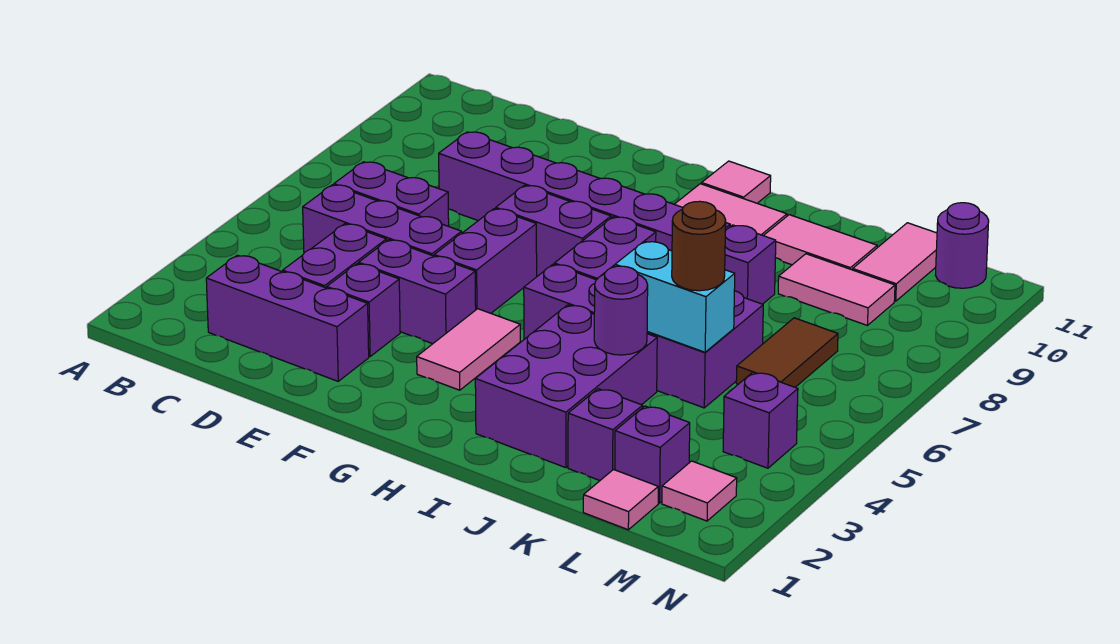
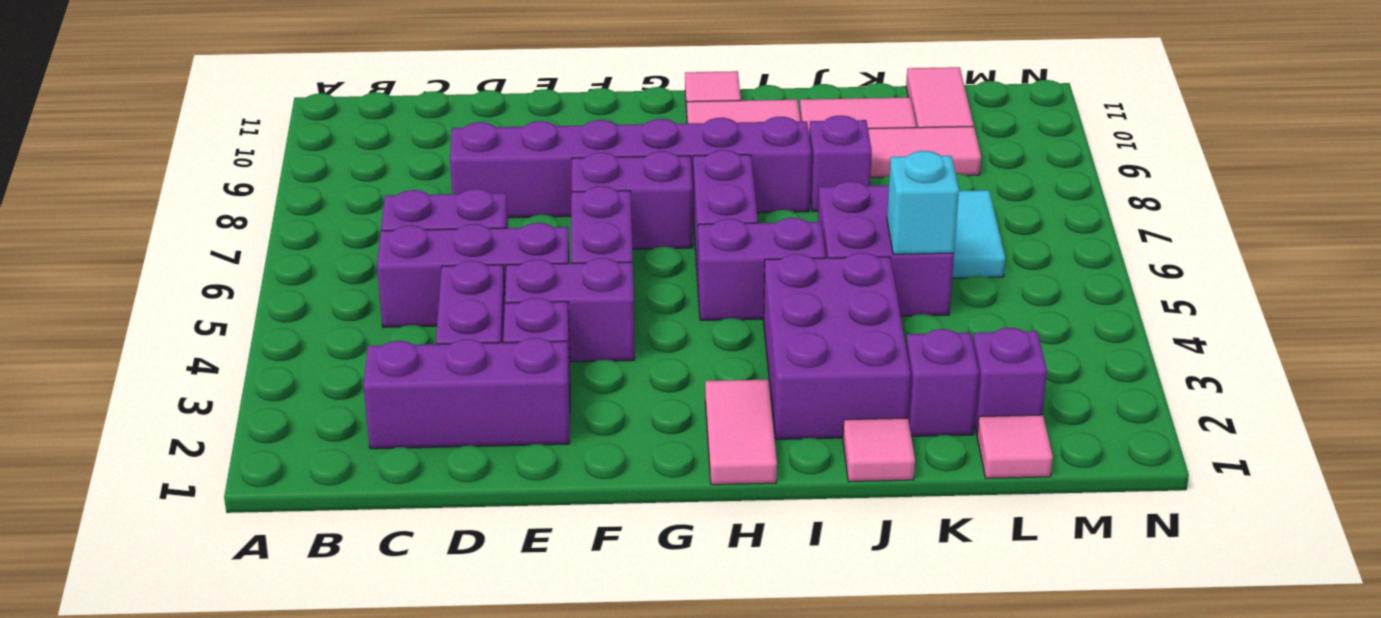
pink tile G3:G4 level 1 -> pink tile H1:H2 level 1
purple round brick J4 level 2 -> none
cyan brick J5:K5 level 2 -> cyan brick K5 level 2
brown round brick K5 level 3 -> none
brown tile L6:L7 level 1 -> cyan tile L6:L7 level 1
pink tile M2 level 1 -> pink tile J1 level 1
purple brick M4 level 1 -> none
purple round brick M11 level 1 -> none

